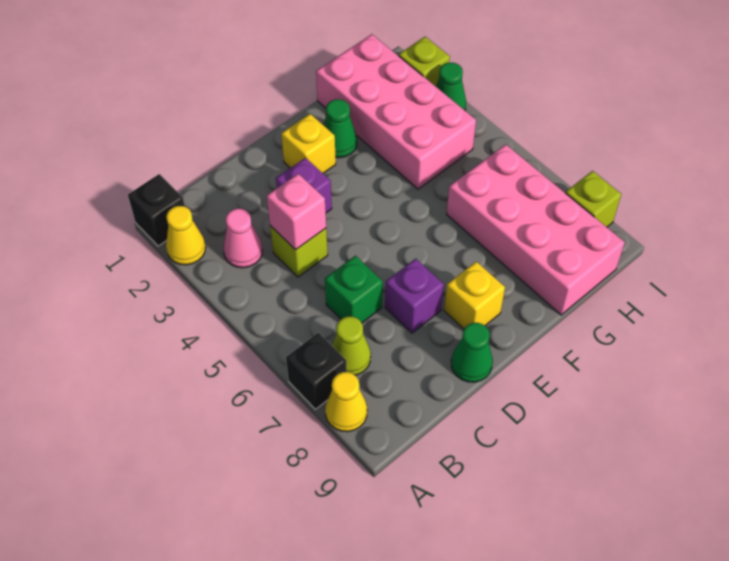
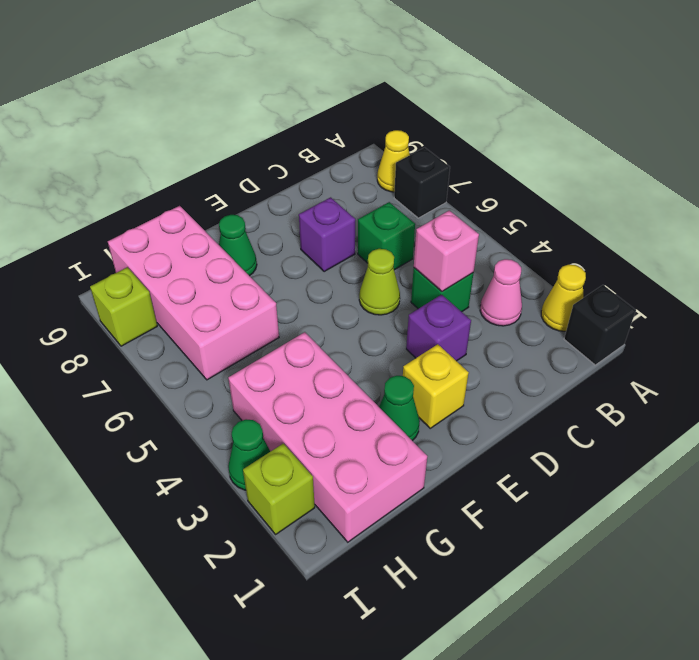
lime cone B7 level 1 -> lime cone D5 level 1
lime brick C4 level 1 -> green brick C4 level 1
green cone D9 level 1 -> green cone F8 level 1
yellow brick E8 level 1 -> none

